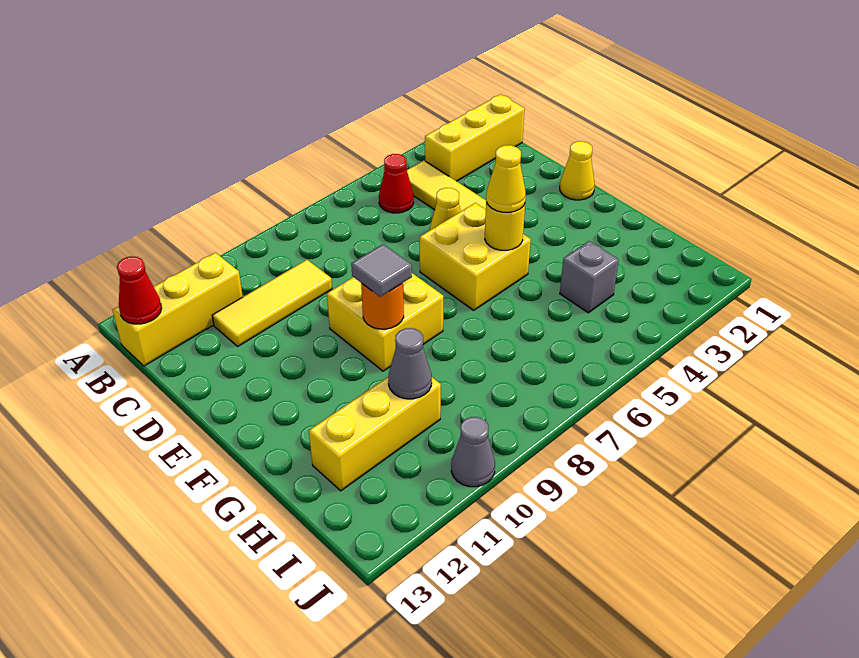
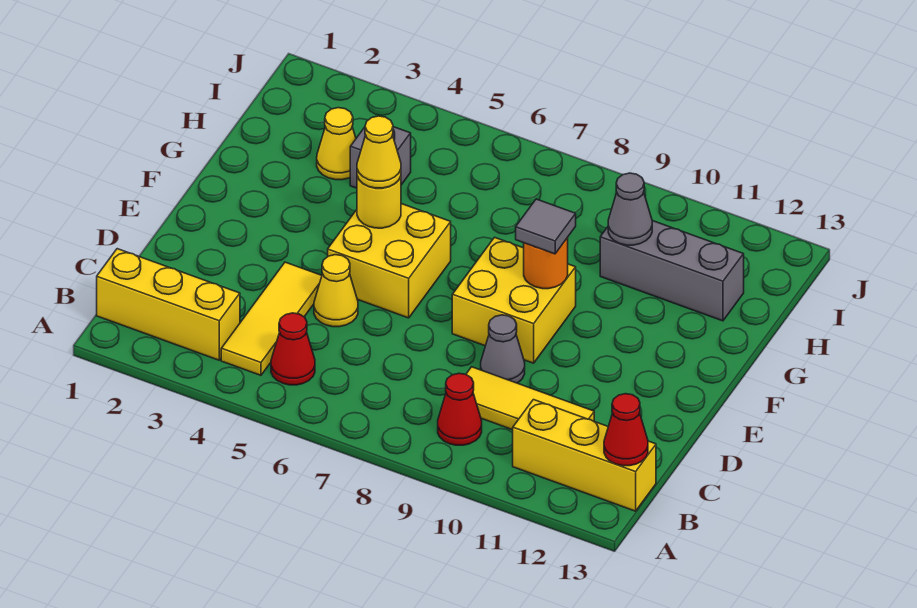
none -> red cone B9 level 1
yellow cone E1 level 1 -> yellow cone H3 level 1
yellow brick H10:H12 level 1 -> grey brick H10:H12 level 1
grey cone J10 level 1 -> grey cone D9 level 1

